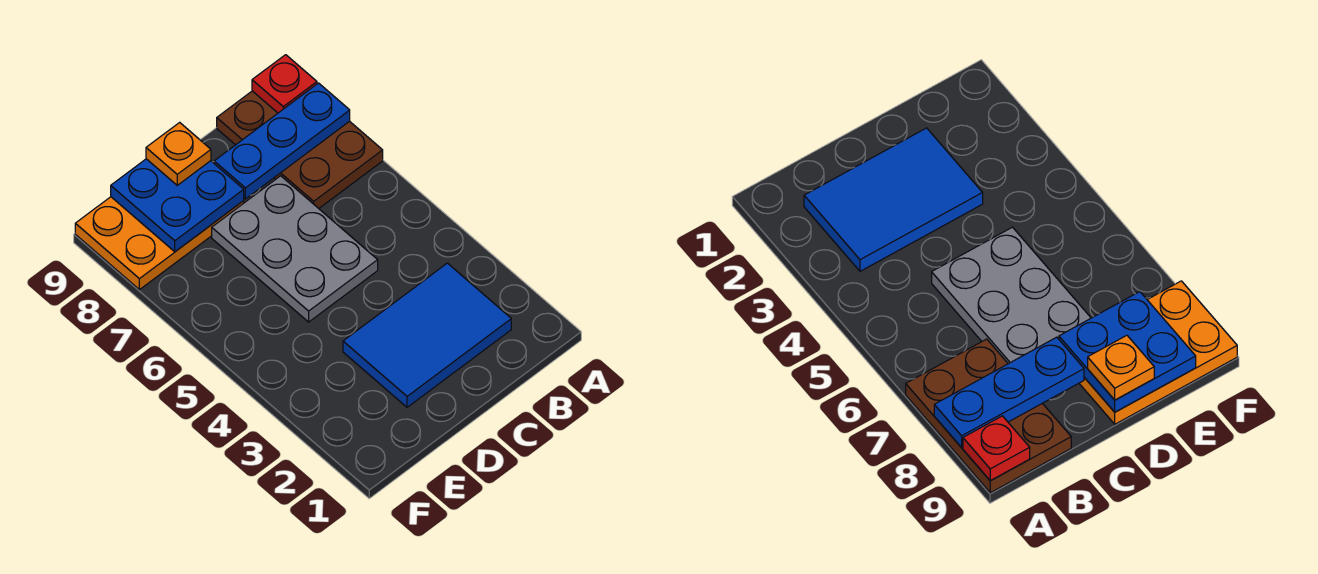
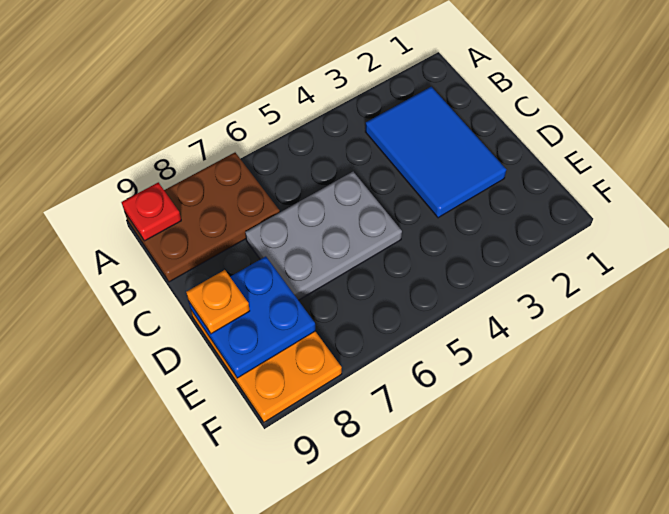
blue plate A8:C8 level 2 -> none

